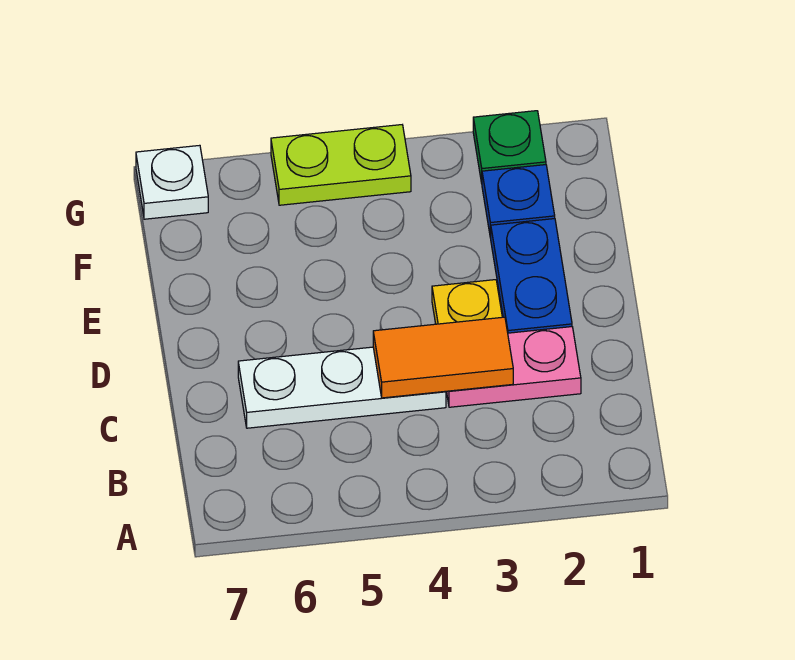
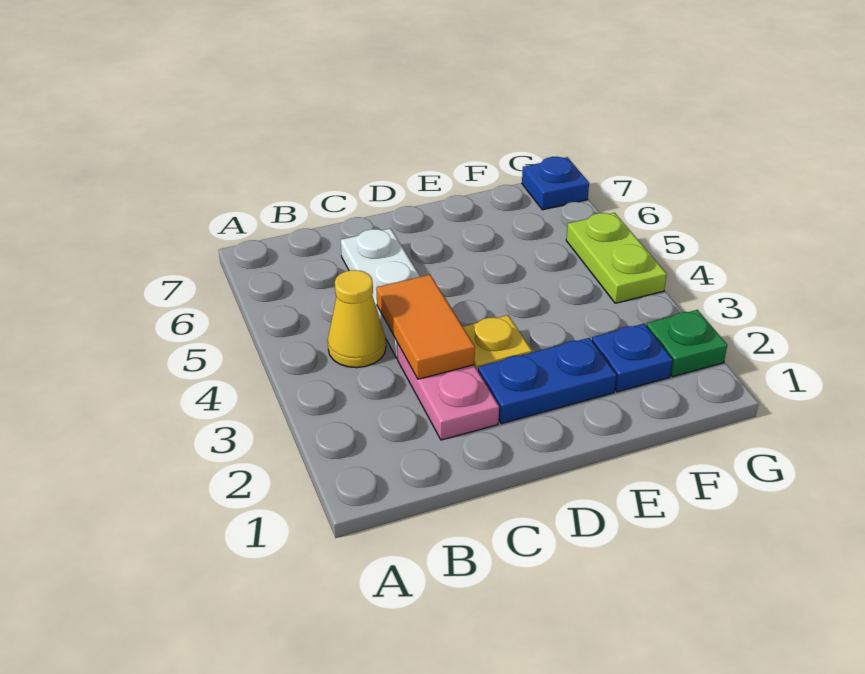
none -> yellow cone B4 level 1
white plate G7 level 1 -> blue plate G7 level 1

